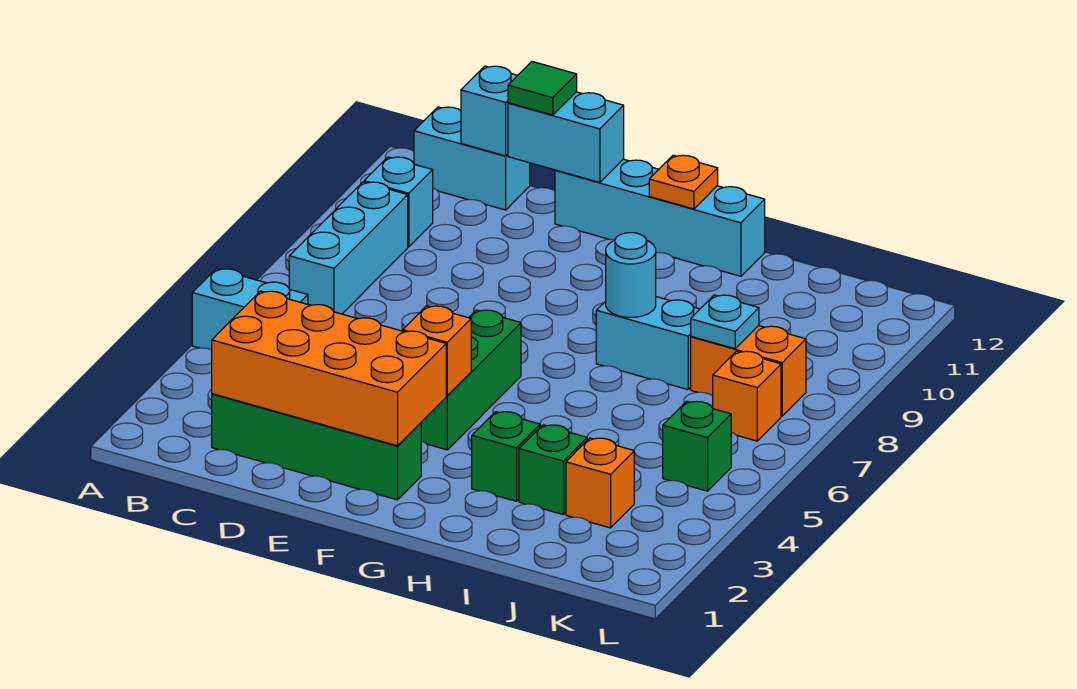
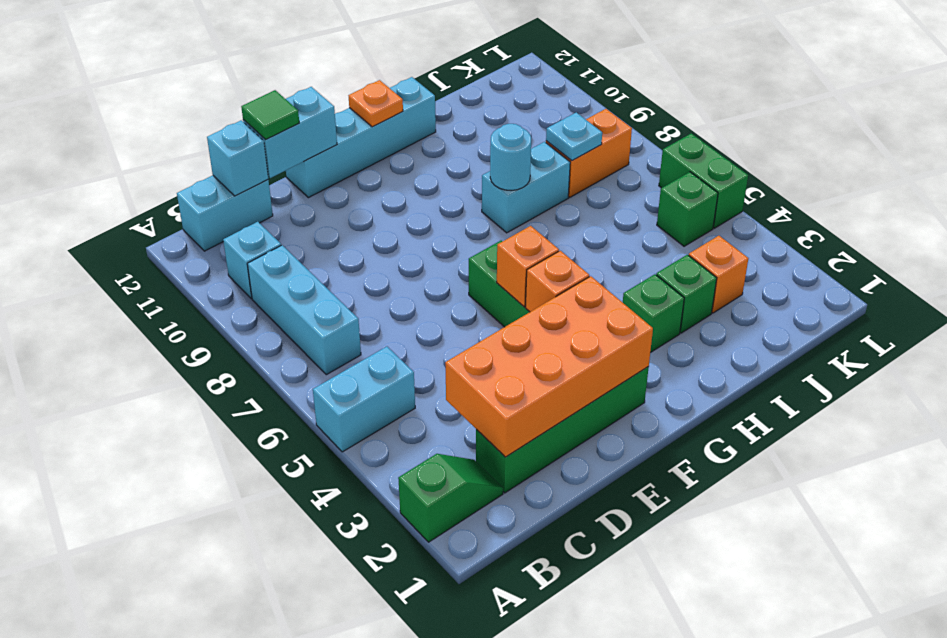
none -> green slope A2:B2 level 1 top A
orange brick K7 level 1 -> orange brick F5 level 2
none -> green brick L5:L6 level 1

